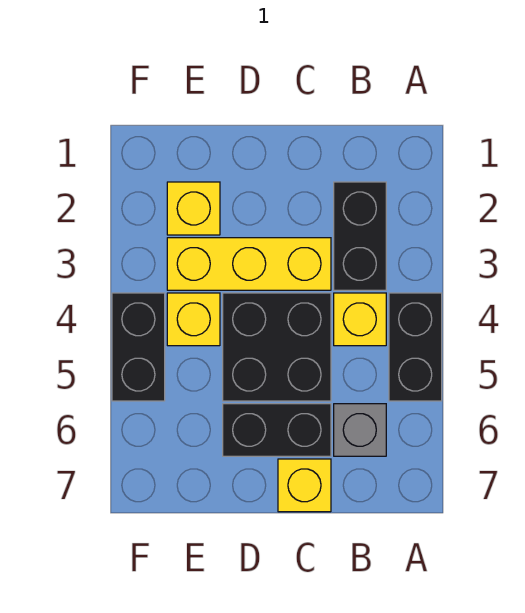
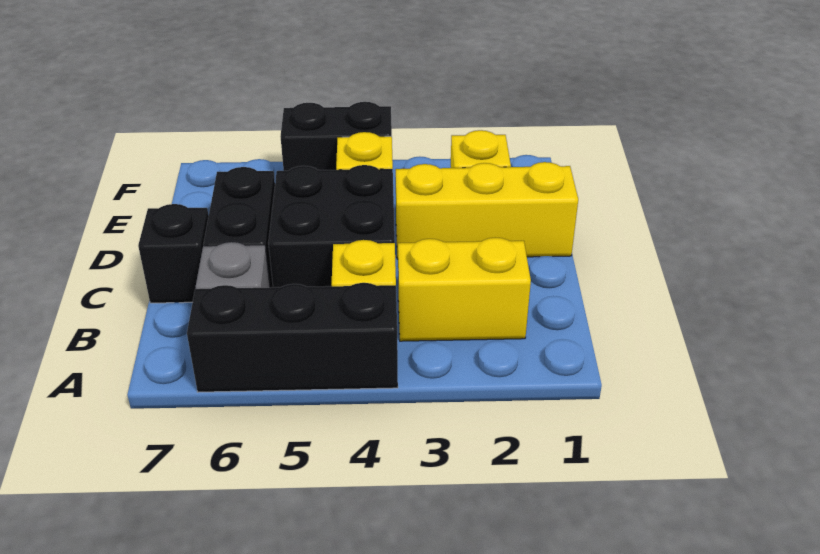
black brick A4:A5 level 1 -> black brick A4:A6 level 1
black brick B2:B3 level 1 -> yellow brick B2:B3 level 1
yellow brick C3:E3 level 1 -> yellow brick D1:D3 level 1
yellow brick C7 level 1 -> black brick C7 level 1

